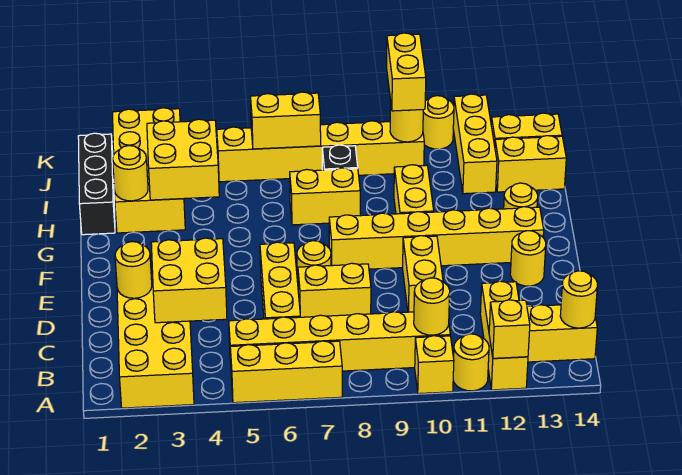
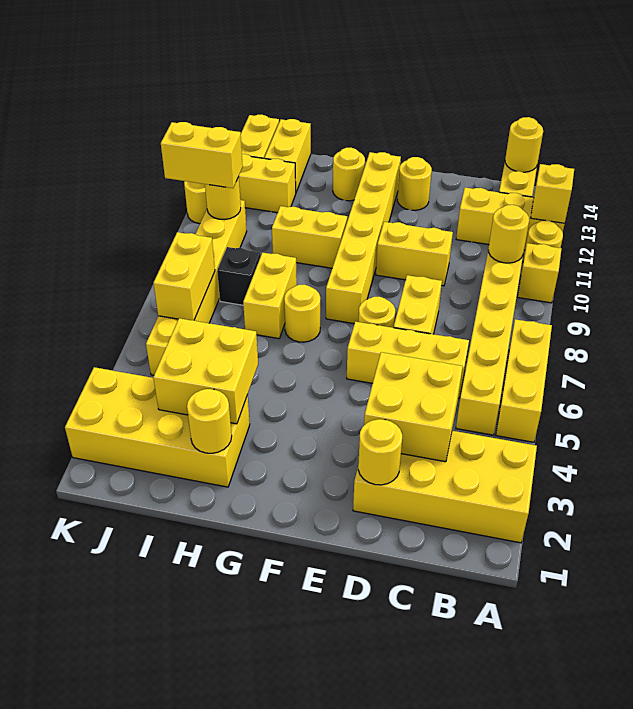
none -> yellow round brick G7 level 1
black brick H1:J1 level 1 -> none

